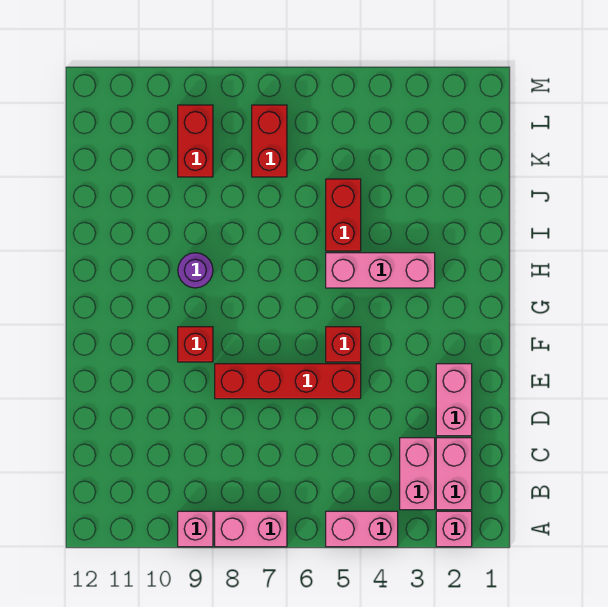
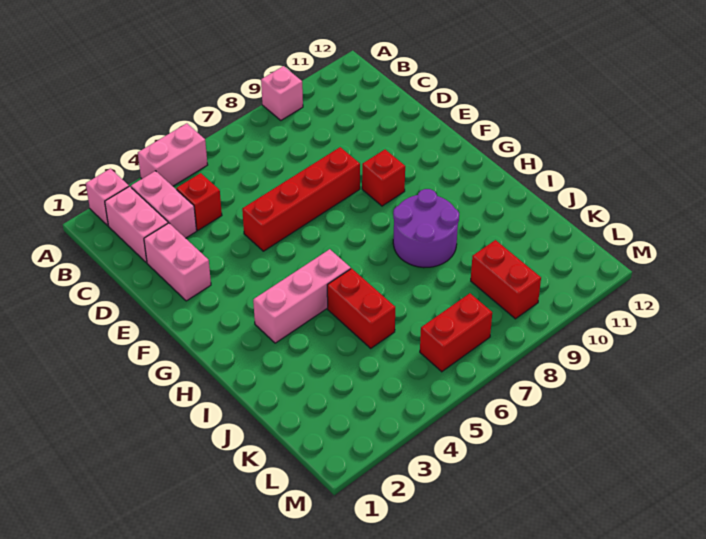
pink brick A7:A8 level 1 -> none
red brick F5 level 1 -> red brick C4 level 1
purple round brick H9 level 1 -> purple round brick H8:I9 level 1
red brick K7:L7 level 1 -> red brick L6:L7 level 1

